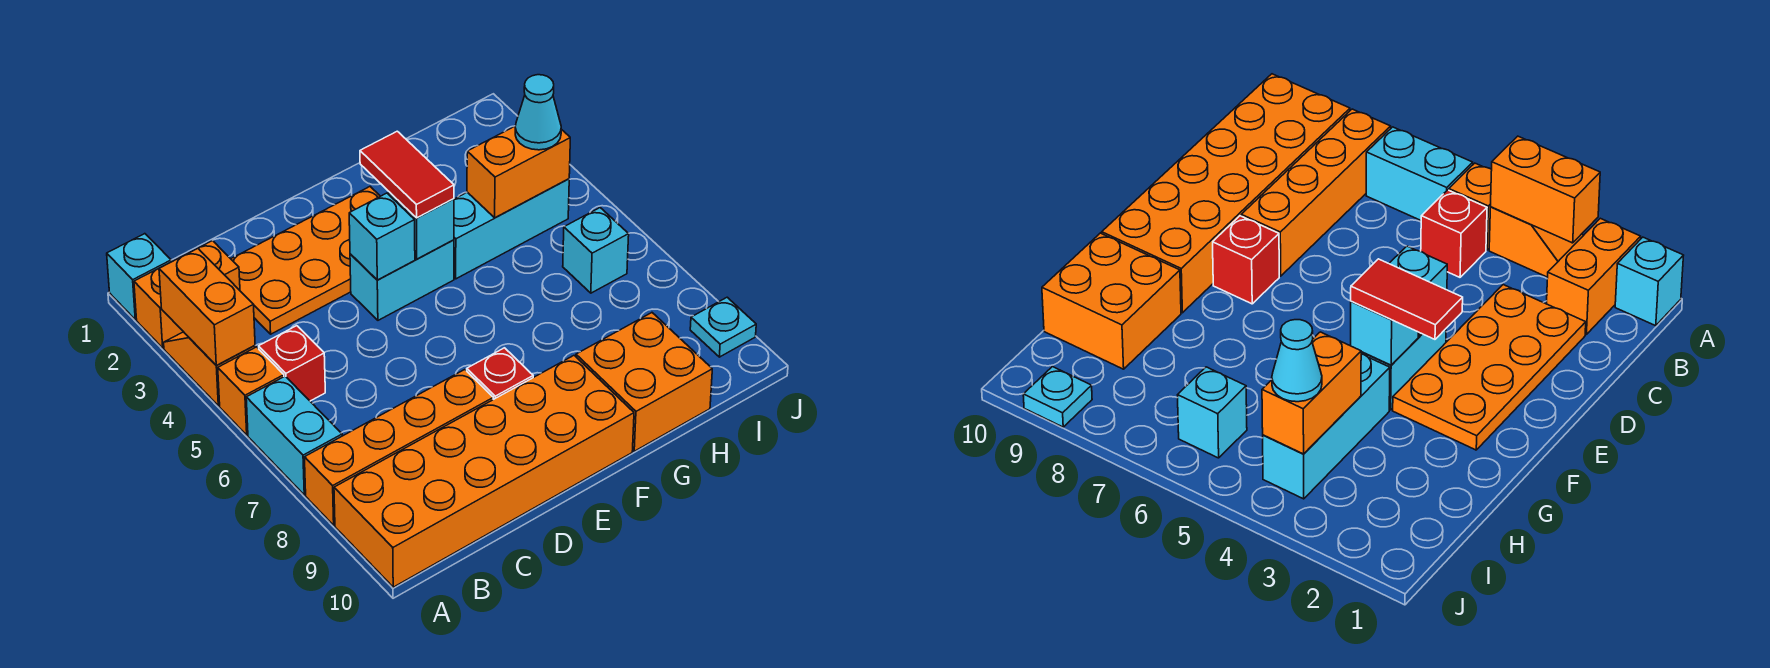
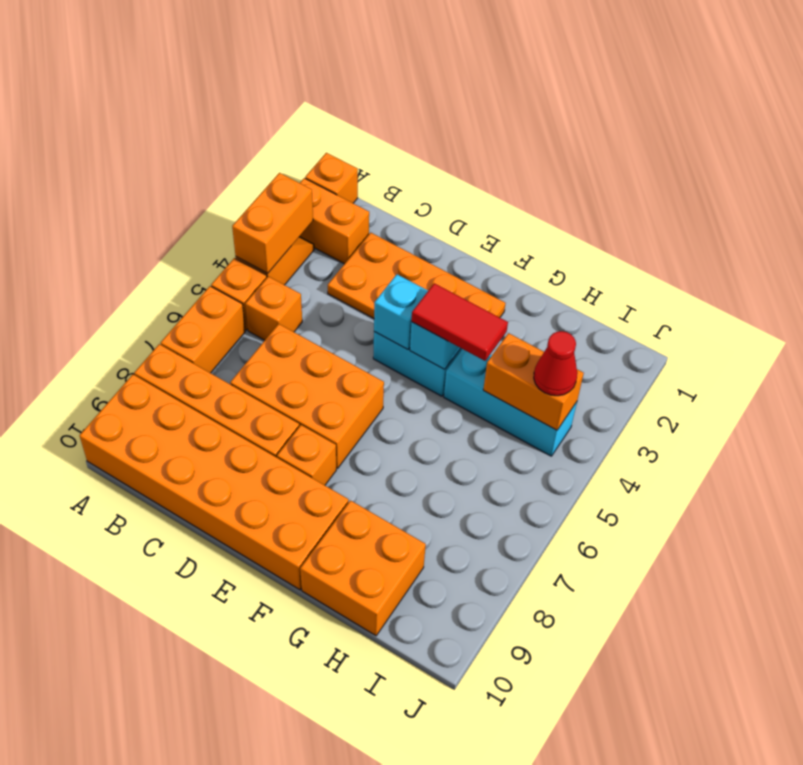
cyan brick A1 level 1 -> orange brick A1 level 1
cyan brick A6:A7 level 1 -> orange brick A6:A7 level 1
red brick B5 level 1 -> orange brick B5 level 1
none -> orange brick C6:E7 level 1
red brick E8 level 1 -> orange brick E8 level 1
red tile F3:F4 level 3 -> red tile F4:G4 level 3
cyan cone I4 level 3 -> red cone I4 level 3
cyan brick I6 level 1 -> none
cyan plate J9 level 1 -> none

